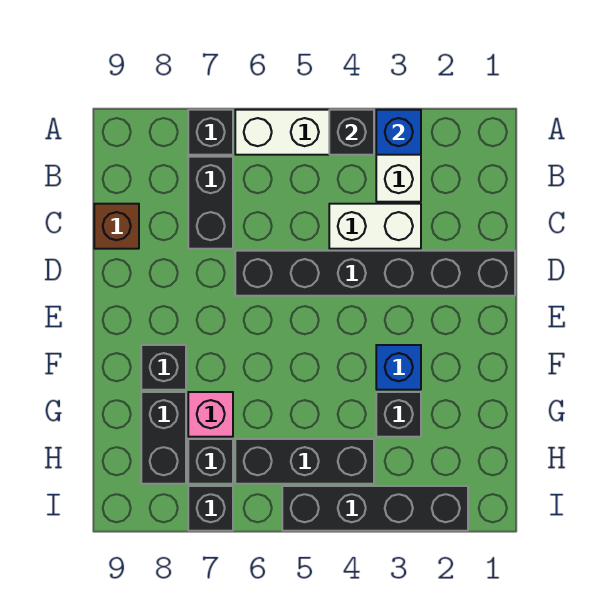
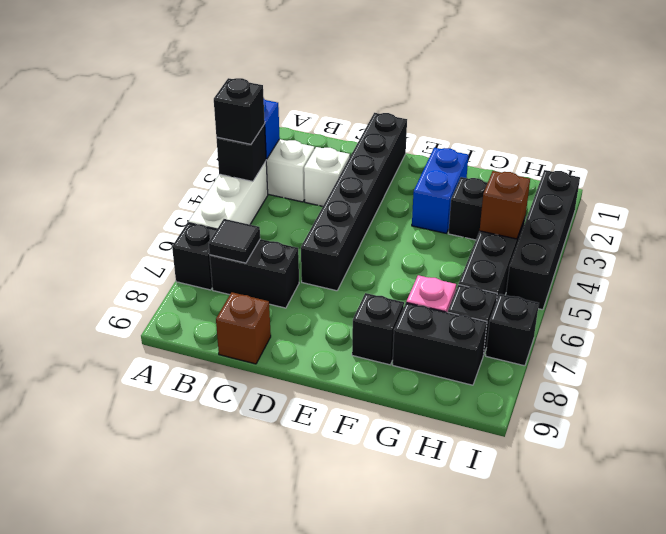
none -> black brick A4 level 3
none -> black tile B7 level 2
white brick C3:C4 level 1 -> white brick C3 level 1
blue brick F3 level 1 -> blue brick F2:F3 level 1
none -> brown brick H4 level 2

